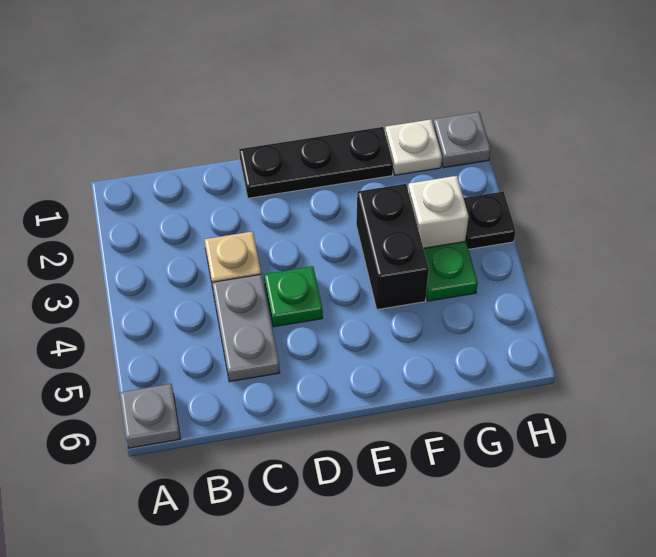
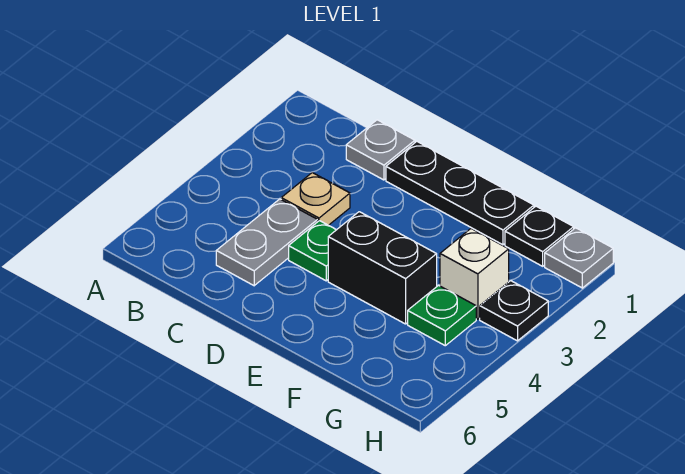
grey plate A6 level 1 -> grey plate C1 level 1
black brick F3:F4 level 1 -> black brick E4:F4 level 1
white plate G1 level 1 -> black plate G1 level 1

